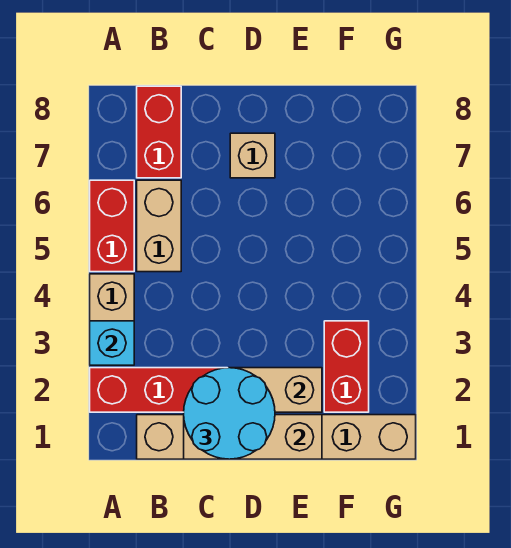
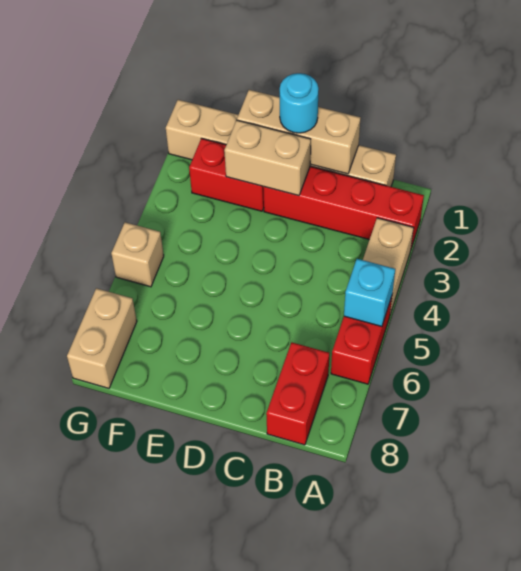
cyan brick A3 level 2 -> cyan brick A5 level 2
tan brick B5:B6 level 1 -> tan brick G7:G8 level 1
cyan round brick C1:D2 level 3 -> cyan round brick D1 level 3
tan brick D7 level 1 -> tan brick G5 level 1
red brick F2:F3 level 1 -> red brick E2:F2 level 1

